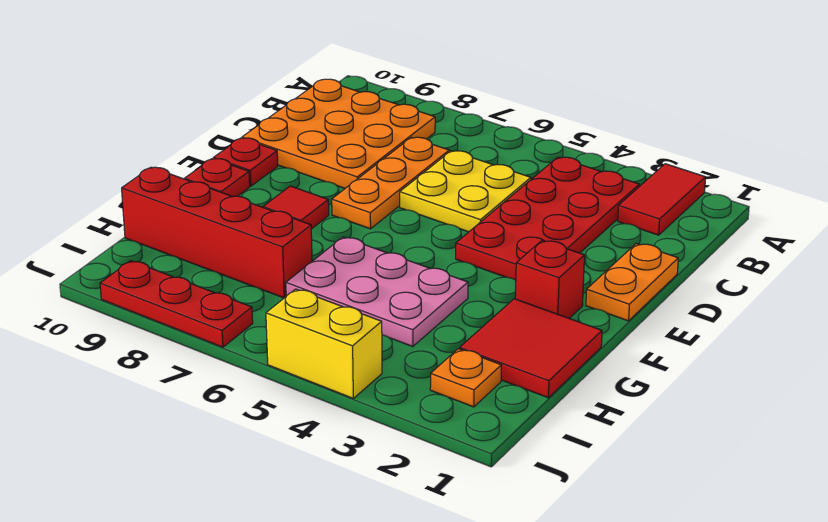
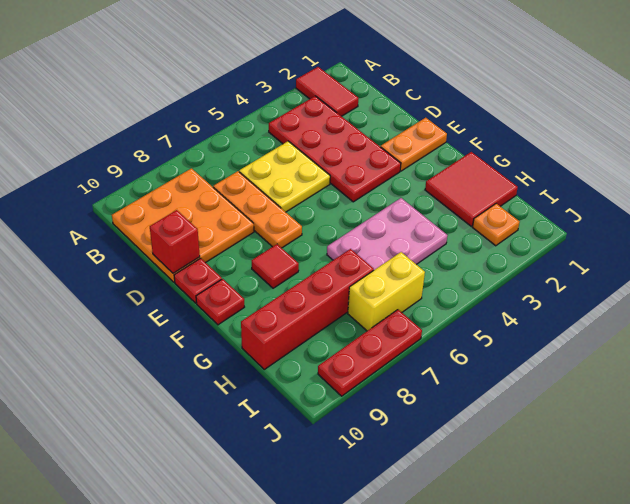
orange plate D1:E1 level 1 -> orange plate E1:E2 level 1
red brick F2 level 1 -> red brick D10 level 2
yellow brick J4:J5 level 1 -> yellow brick I6:I7 level 1

